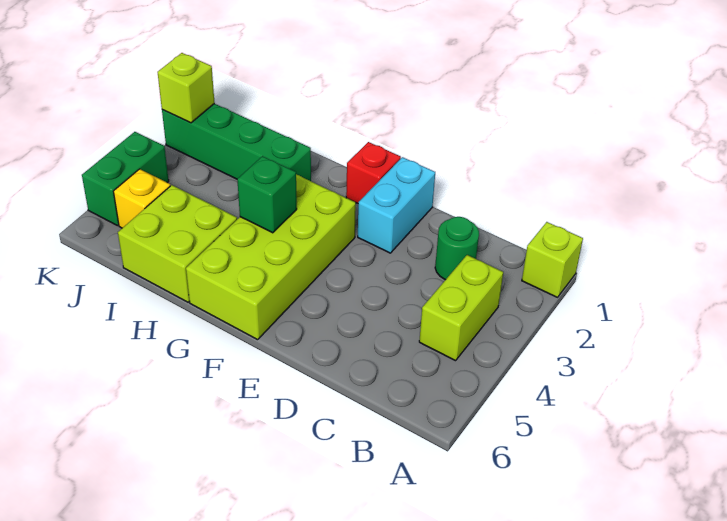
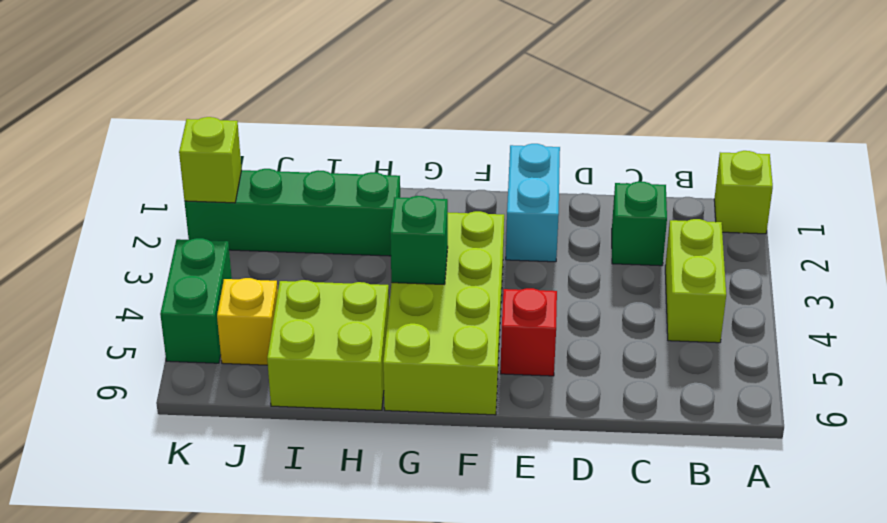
green round brick C2 level 1 -> green brick C2 level 1
red brick F1 level 1 -> red brick E5 level 1

